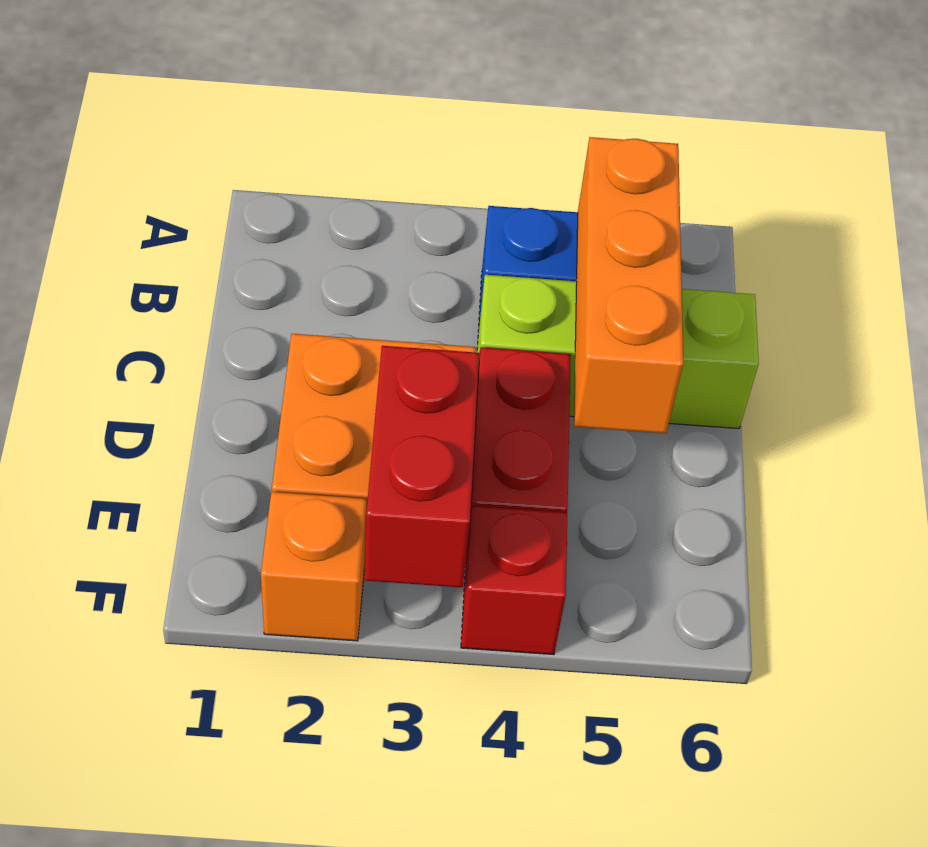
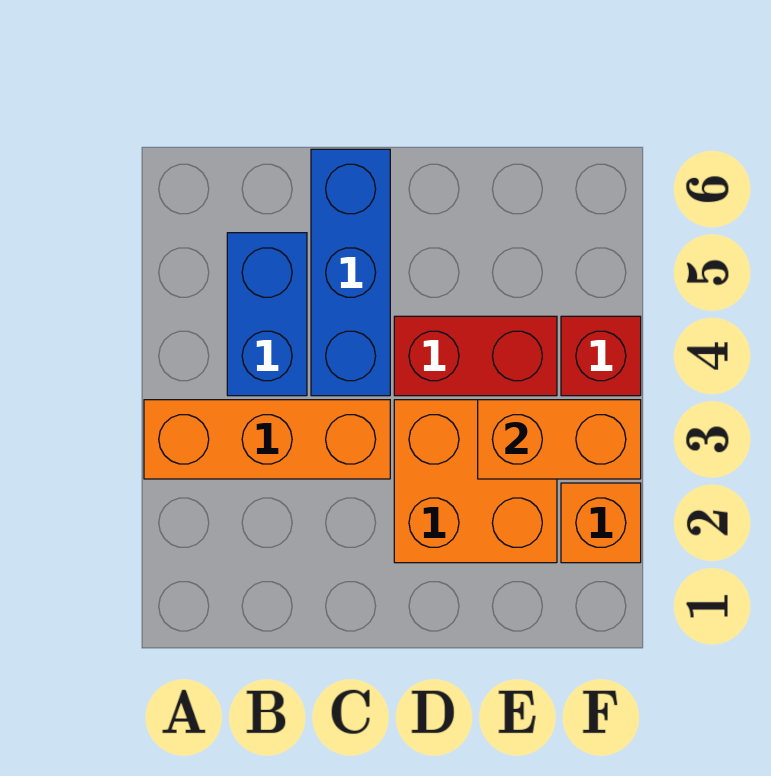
orange brick B5:D5 level 2 -> orange brick A3:C3 level 1
lime brick C4:C6 level 1 -> blue brick C4:C6 level 1
red brick E3:F3 level 2 -> orange brick E3:F3 level 2

